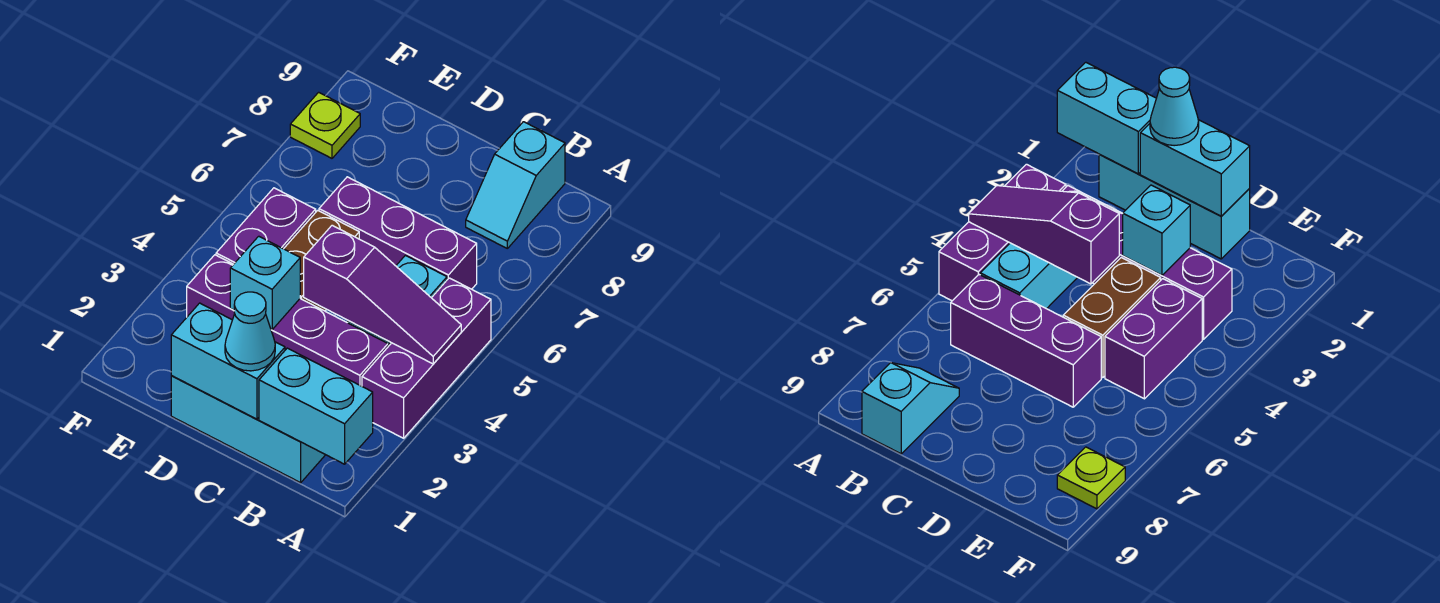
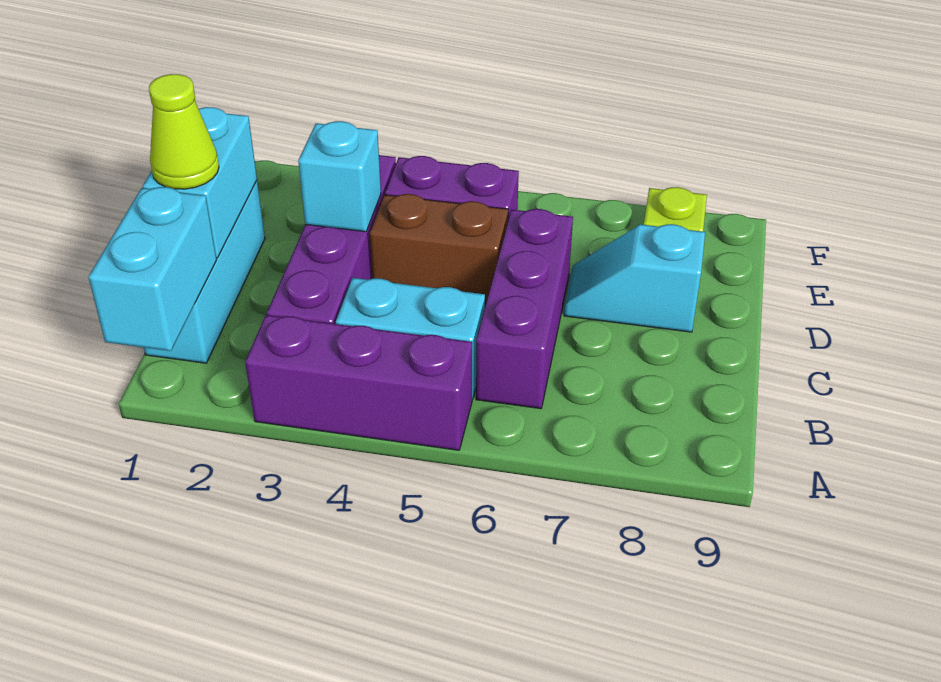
purple slope A4:C4 level 2 top C -> none
cyan slope B8:B9 level 1 top 9 -> cyan slope D7:D8 level 1 top 8
cyan cone C1 level 3 -> lime cone C1 level 3

